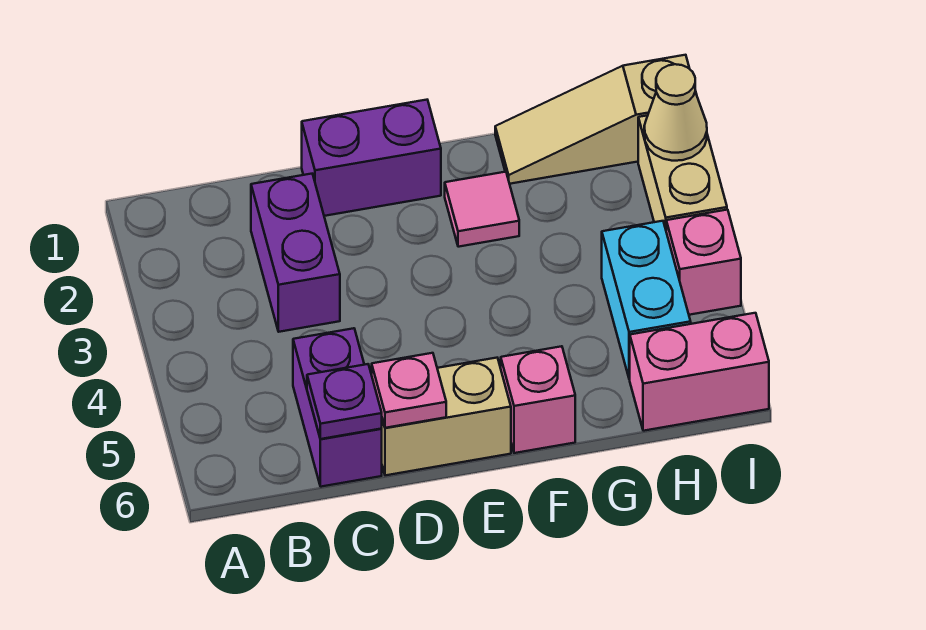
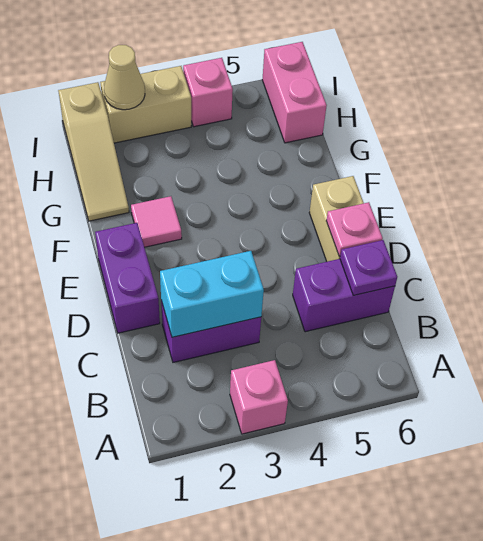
pink brick F6 level 1 -> pink brick A3 level 1
cyan brick H4:H5 level 1 -> cyan brick C2:C3 level 2

